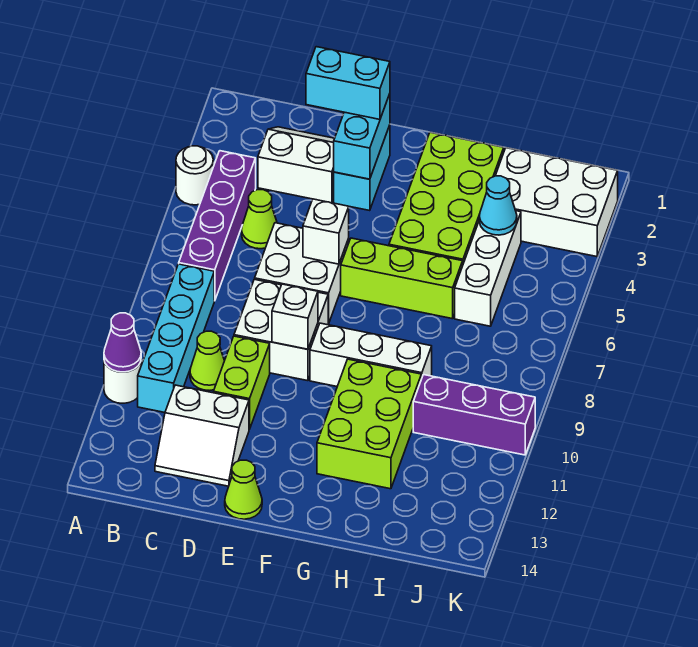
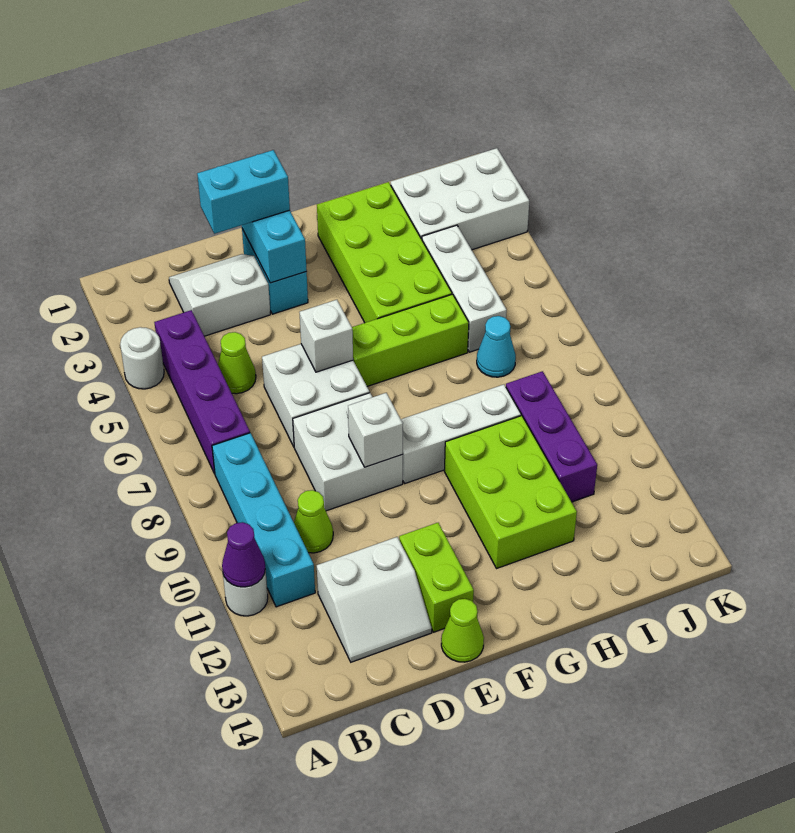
lime brick D10:D11 level 1 -> lime brick E12:E13 level 1
cyan cone I4 level 2 -> cyan cone I7 level 1
purple brick I10:K10 level 1 -> purple brick I9:I11 level 1

